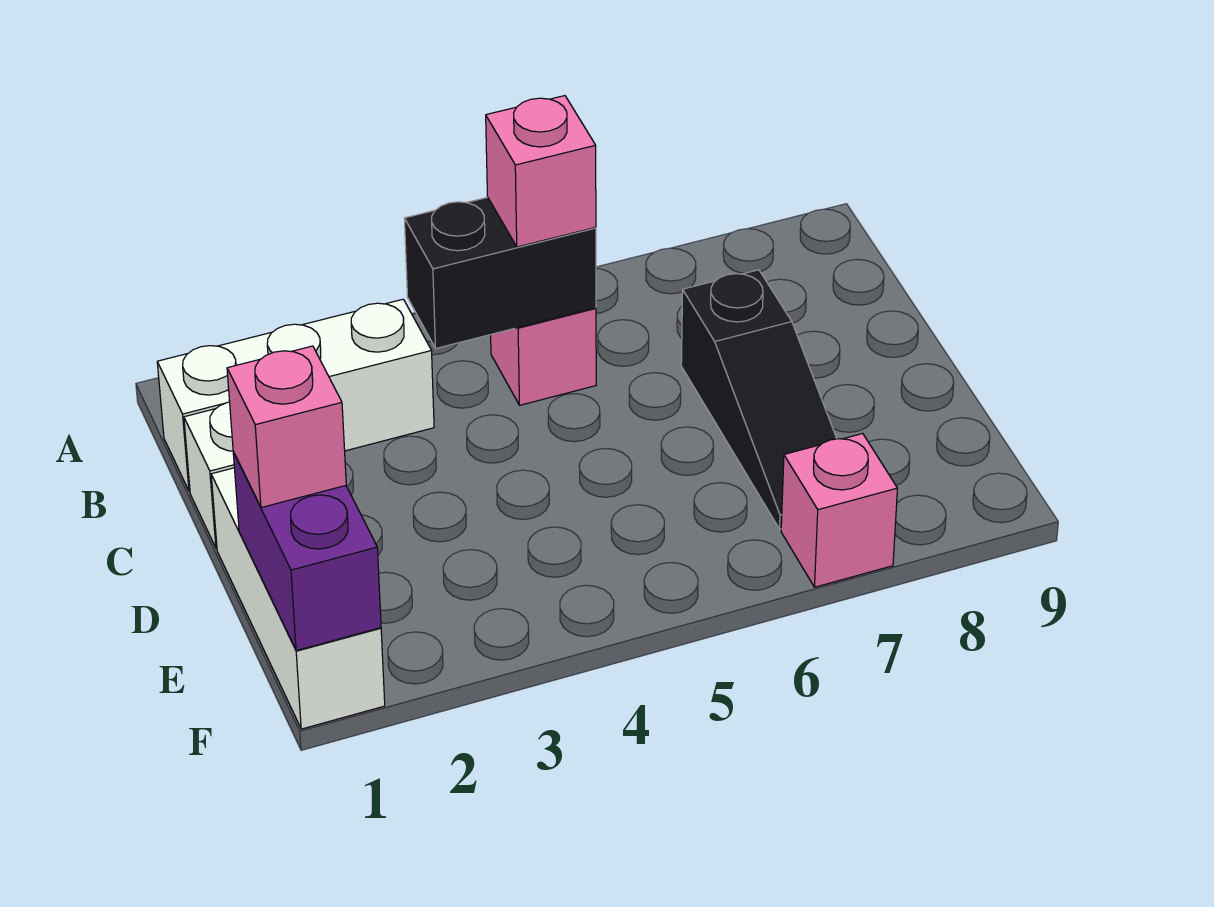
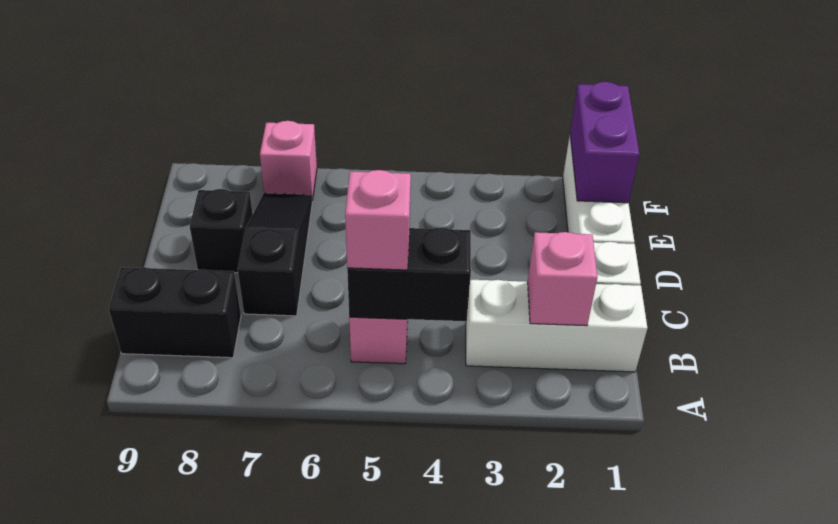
none -> black brick B8:B9 level 1
none -> black brick D8 level 1
pink brick E1 level 3 -> pink brick B2 level 2

